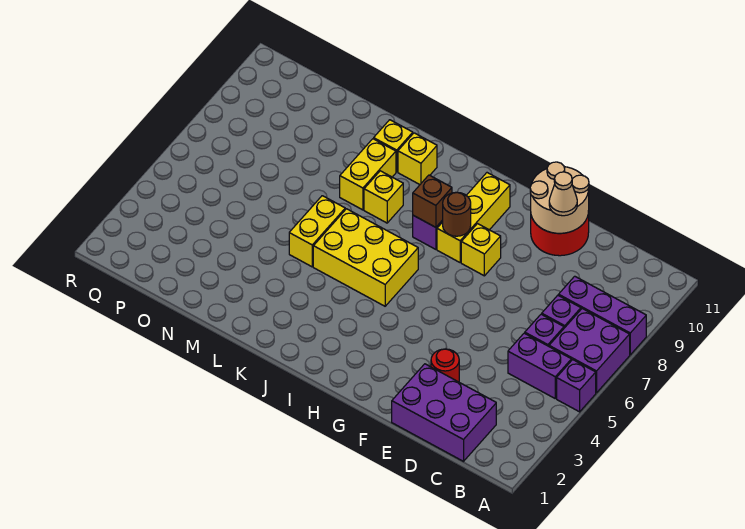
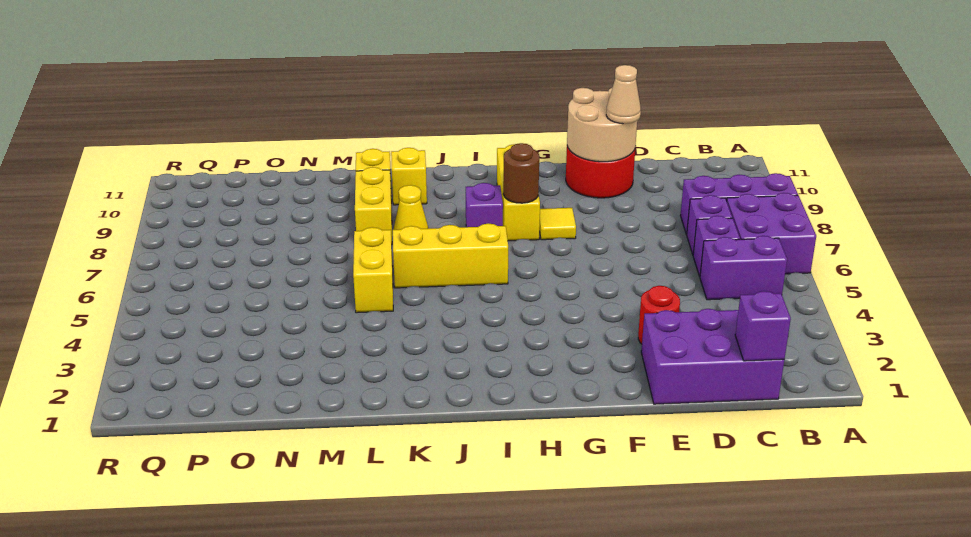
purple brick A5 level 1 -> purple brick C1 level 2
yellow brick G8 level 1 -> yellow tile G8 level 1
yellow brick I5:K6 level 1 -> yellow brick I6:K6 level 1
brown brick I8 level 2 -> none
yellow brick K8 level 1 -> yellow cone K8 level 1

